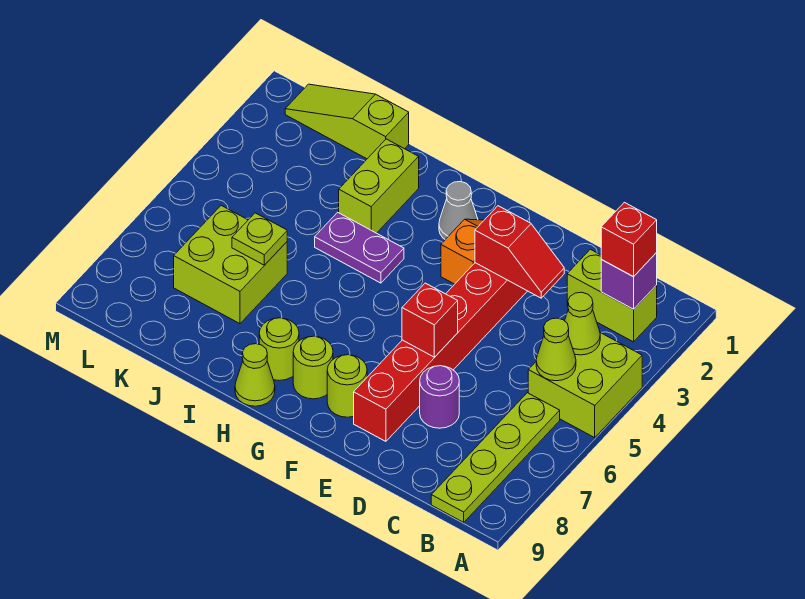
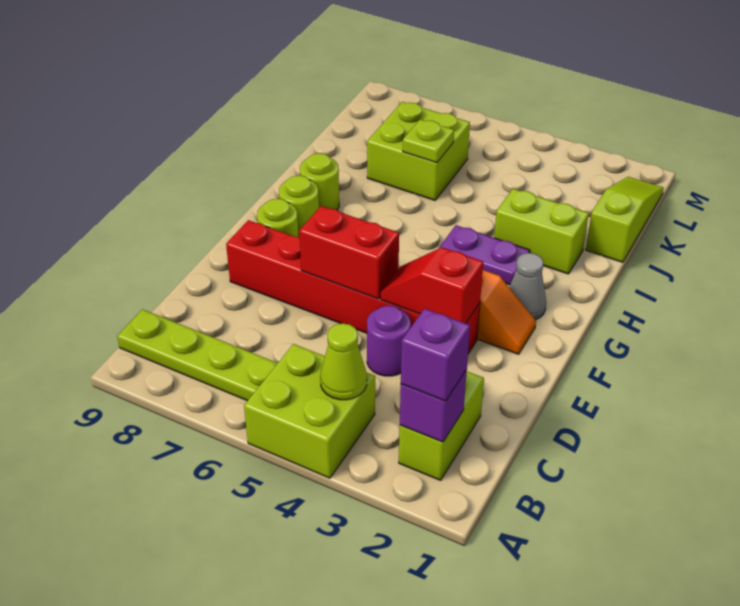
red brick B2 level 3 -> purple brick B2 level 3
lime cone B5 level 2 -> none
red slope D3:E3 level 2 top E -> red slope E3:E4 level 2 top 3
purple round brick D7 level 1 -> purple round brick D4 level 1
red brick E6 level 2 -> red brick E5:E6 level 2
purple plate H4:I4 level 1 -> purple plate H3:H4 level 1
lime cone H9 level 1 -> none

